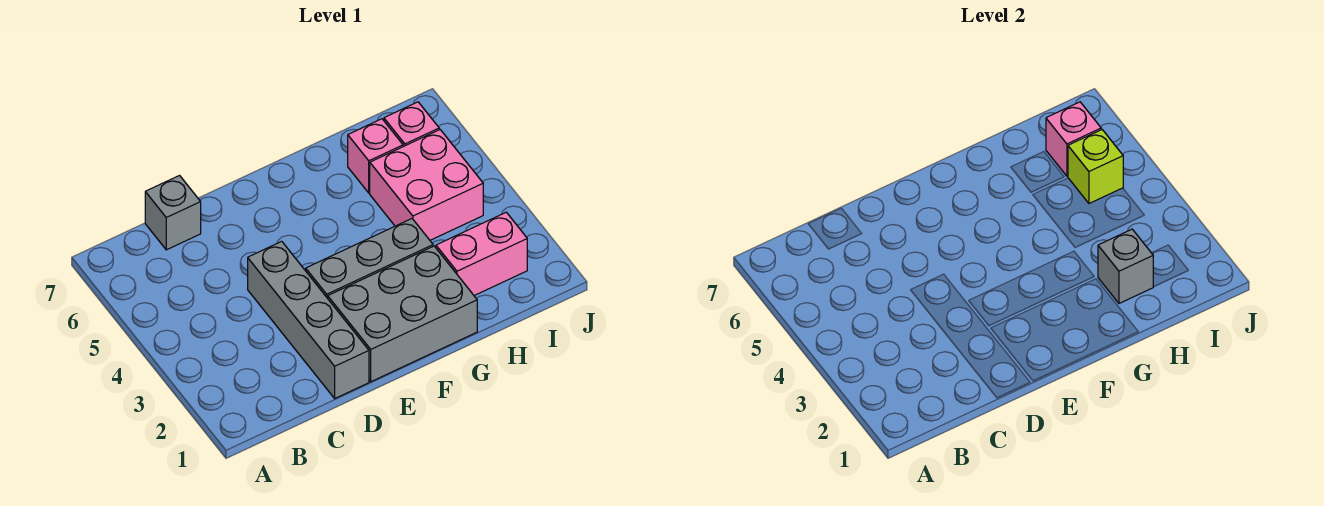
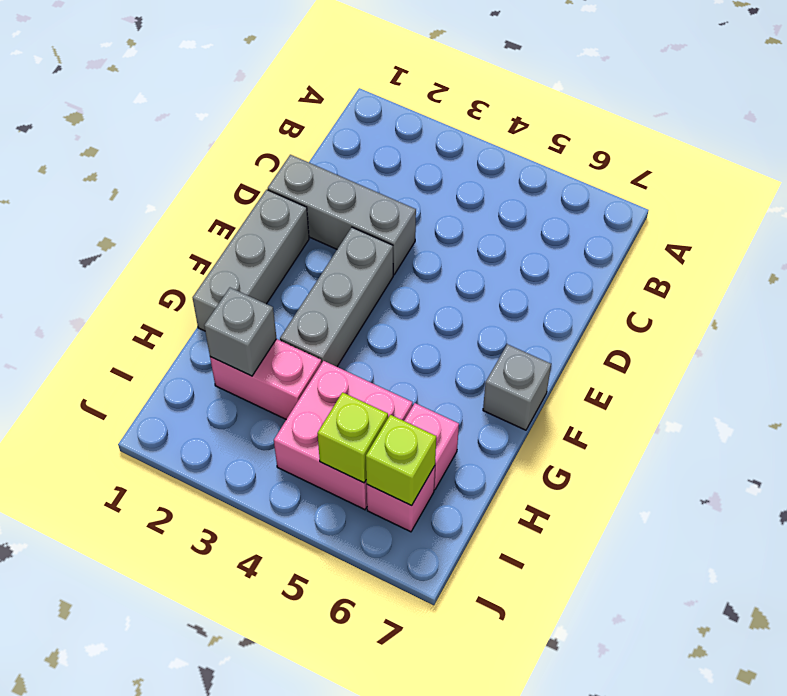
grey brick C7 level 1 -> grey brick F7 level 1
grey brick D1:D4 level 1 -> grey brick D1:D3 level 1
grey brick E1:G2 level 1 -> grey brick E1:G1 level 1
pink brick H2:I2 level 1 -> pink brick H2:H3 level 1
pink brick I6 level 2 -> lime brick I6 level 2

